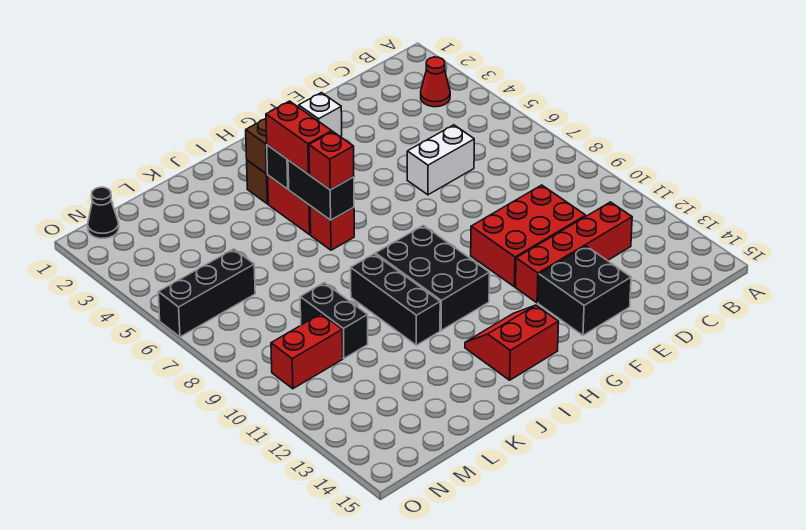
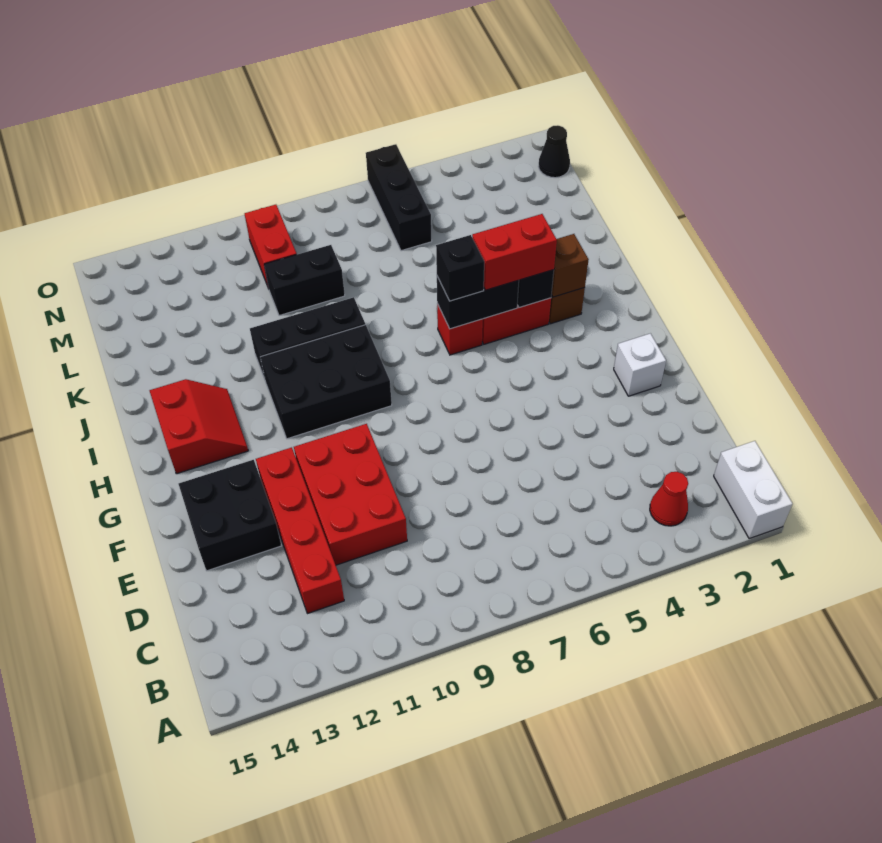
white brick D6:E6 level 1 -> white brick A1:B1 level 1
red brick I6 level 3 -> black brick I6 level 3

